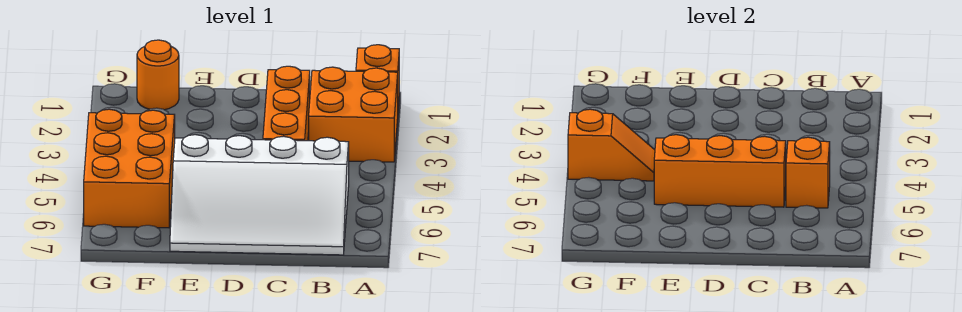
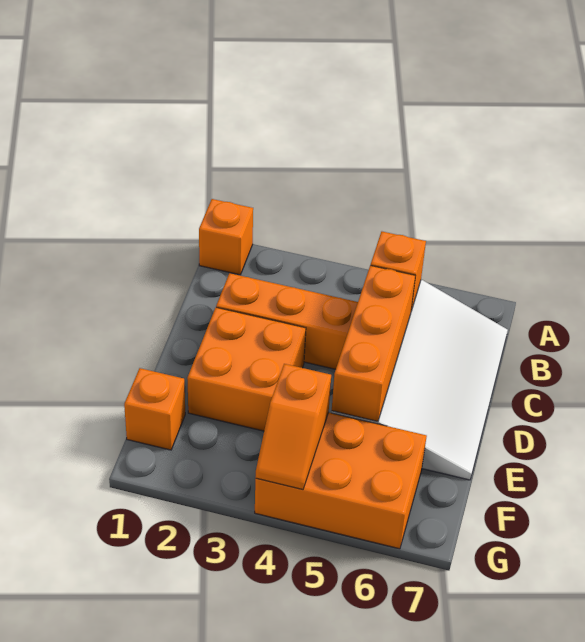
orange brick A2:B3 level 1 -> orange brick D2:E3 level 1
orange round brick F1 level 1 -> orange brick F1 level 1
orange slope F4:G4 level 2 top G -> orange slope F4:G4 level 2 top F

